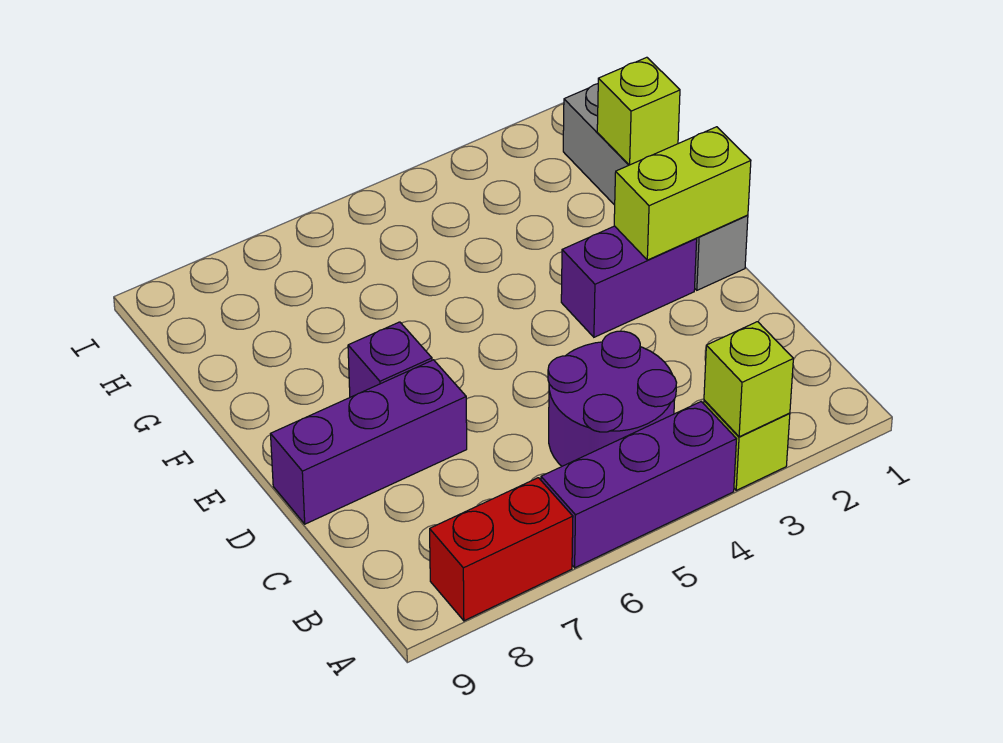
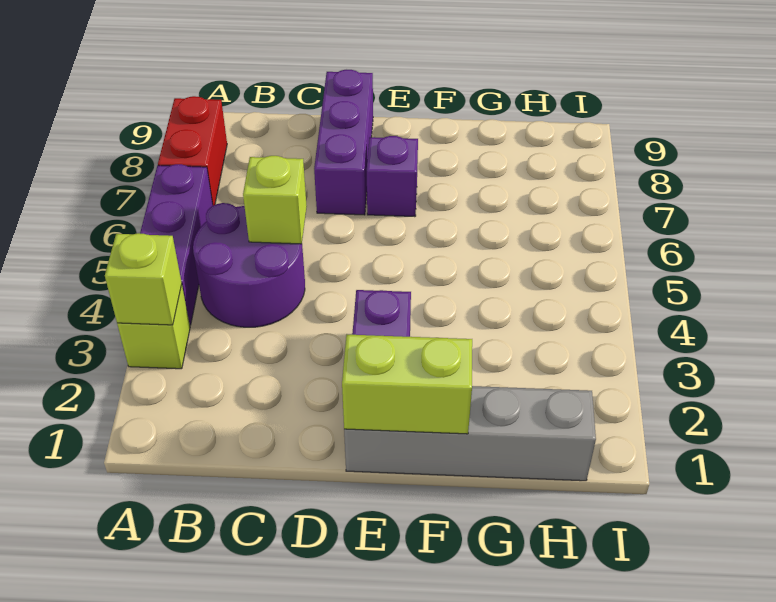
lime brick E1:E2 level 2 -> lime brick E1:F1 level 2
lime brick G1 level 2 -> lime brick C5 level 2

